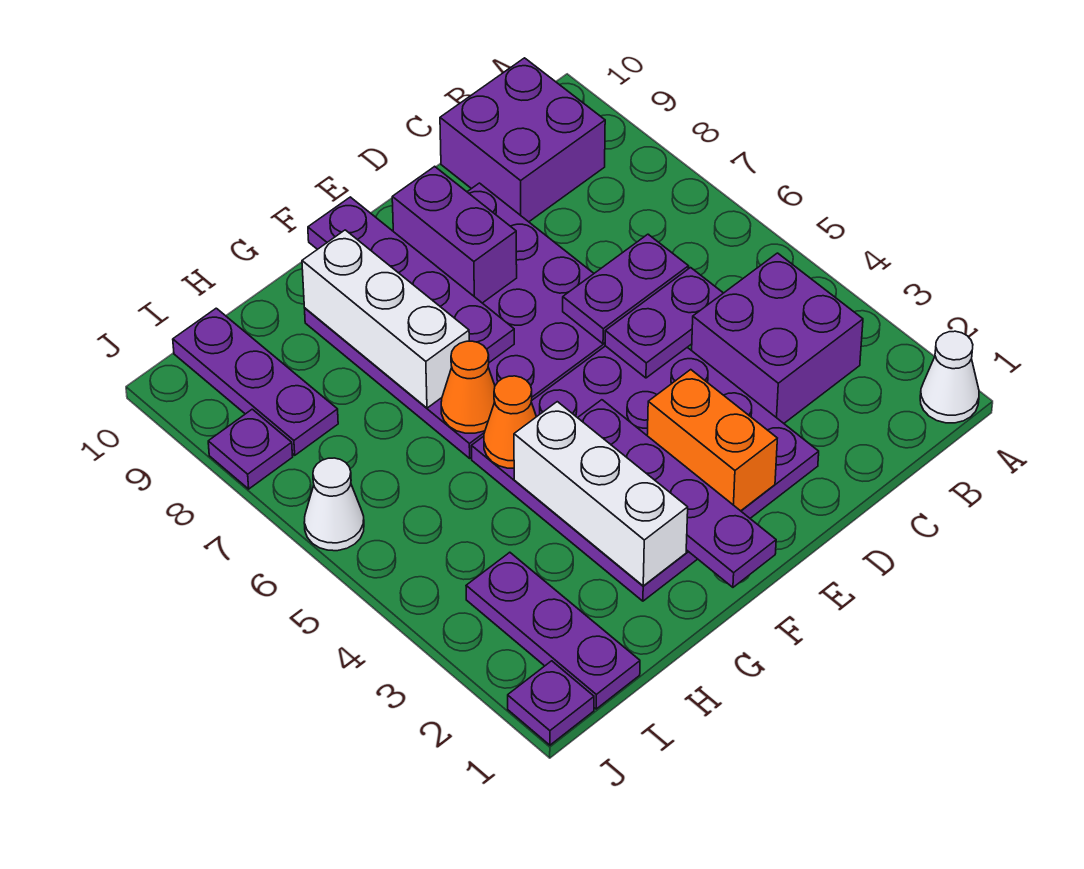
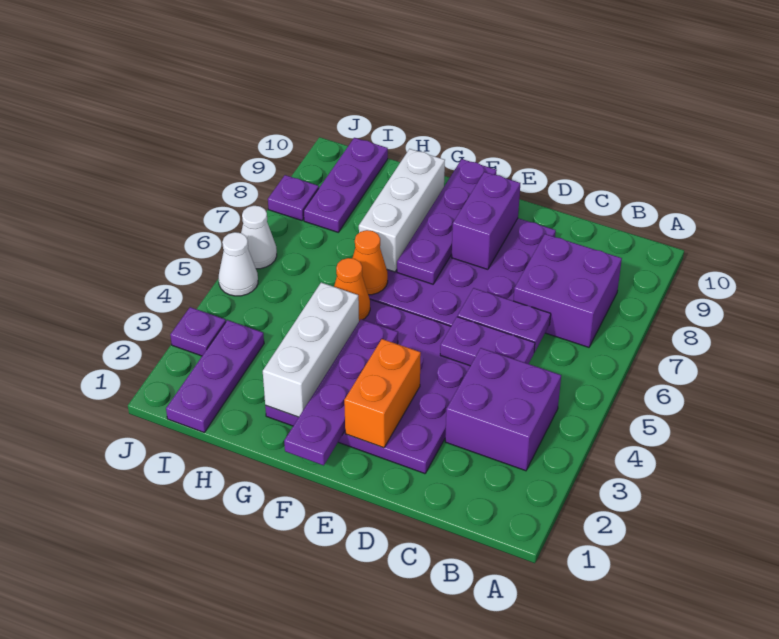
white cone A1 level 1 -> white cone J5 level 1
purple brick B9:C10 level 1 -> purple brick B7:C8 level 1
purple plate J1 level 1 -> purple plate J3 level 1

